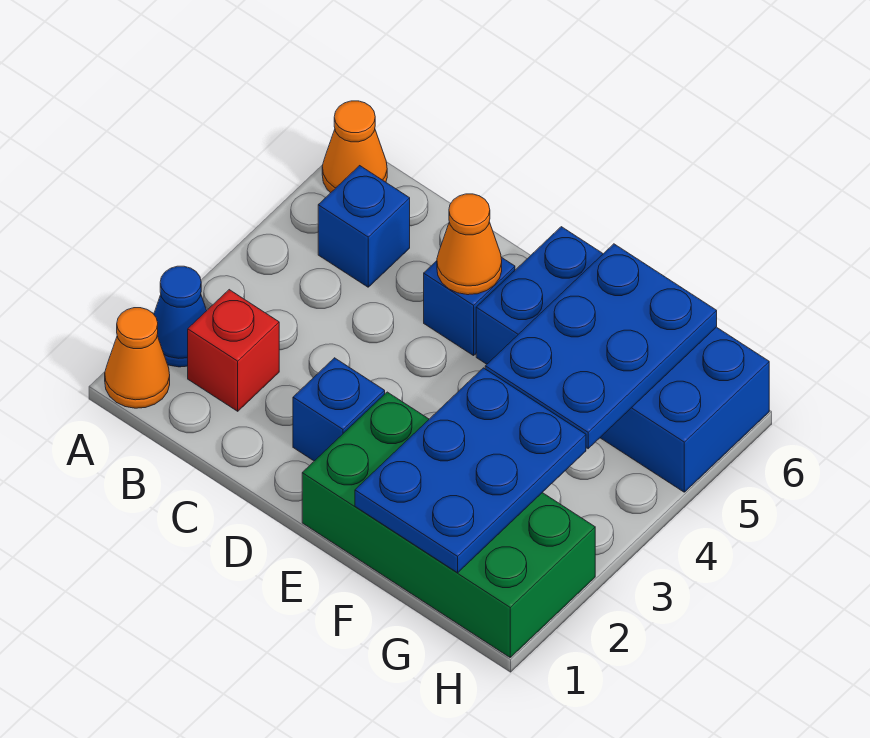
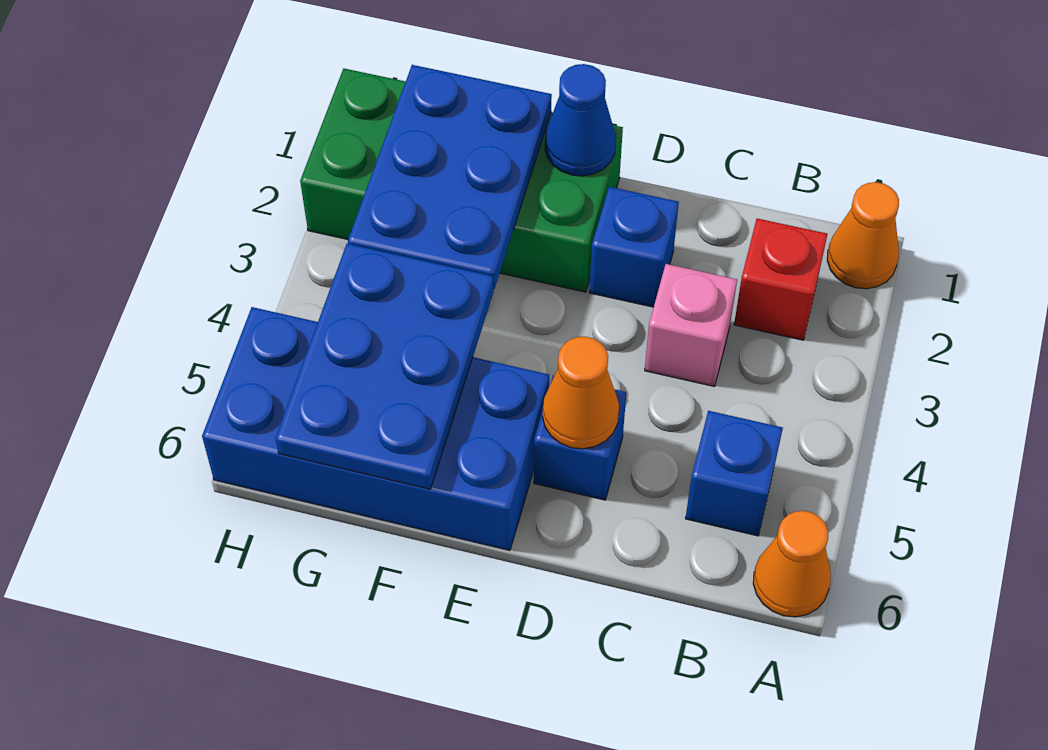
blue cone A2 level 1 -> blue cone E1 level 2
none -> pink brick C3 level 1

